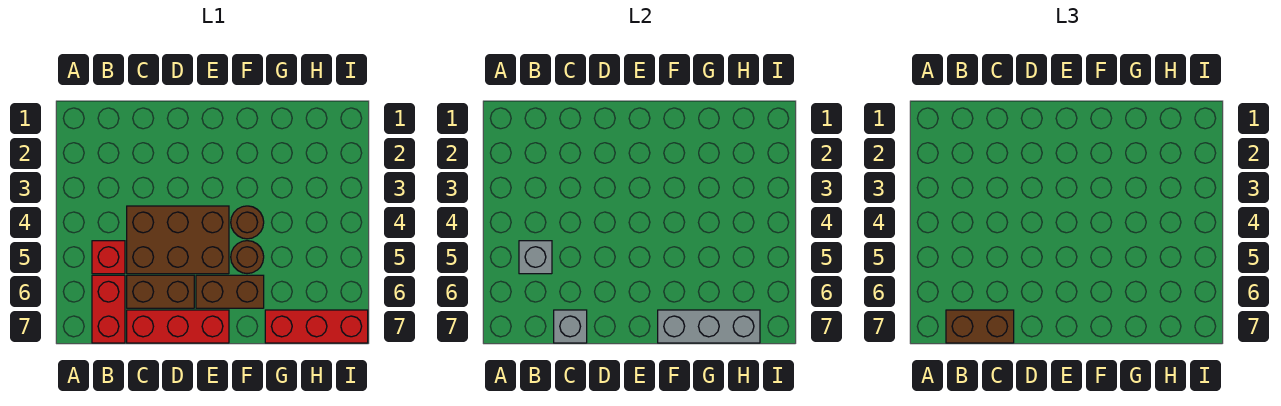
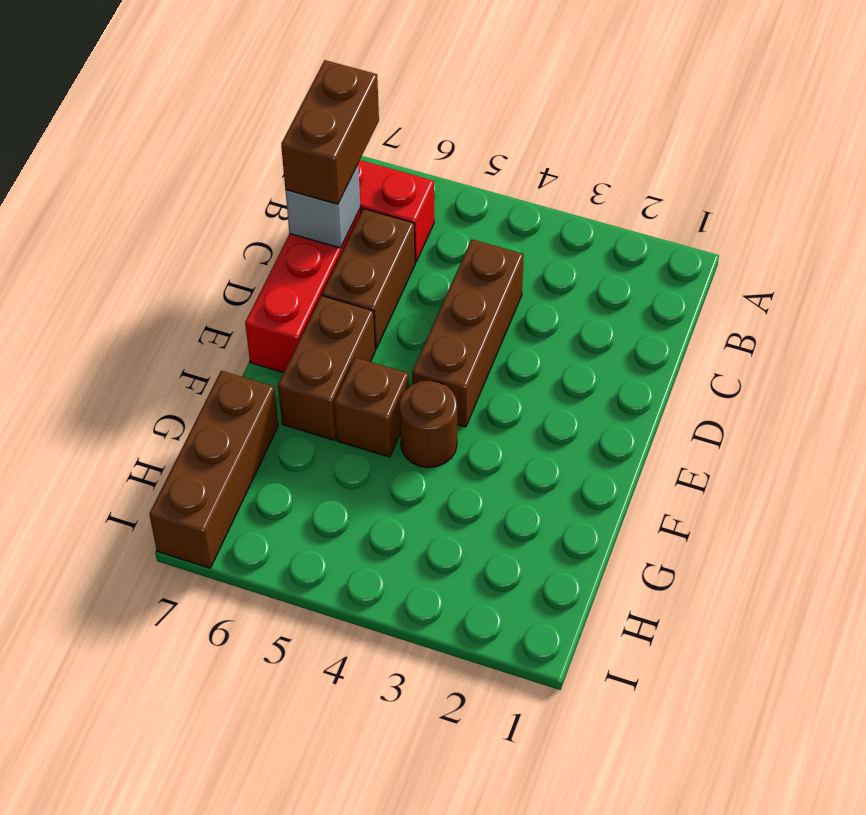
red brick B5 level 1 -> none
grey brick B5 level 2 -> none
brown brick C4:E5 level 1 -> brown brick C4:E4 level 1
brown round brick F5 level 1 -> brown brick F5 level 1
grey brick F7:H7 level 2 -> none
red brick G7:I7 level 1 -> brown brick G7:I7 level 1

